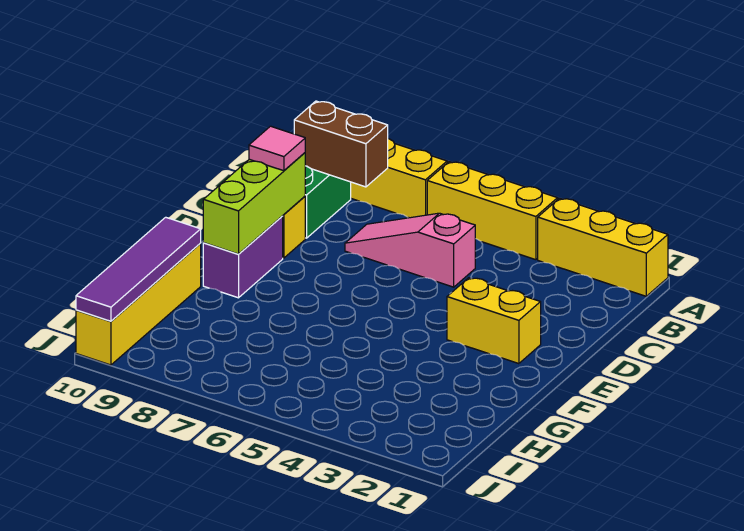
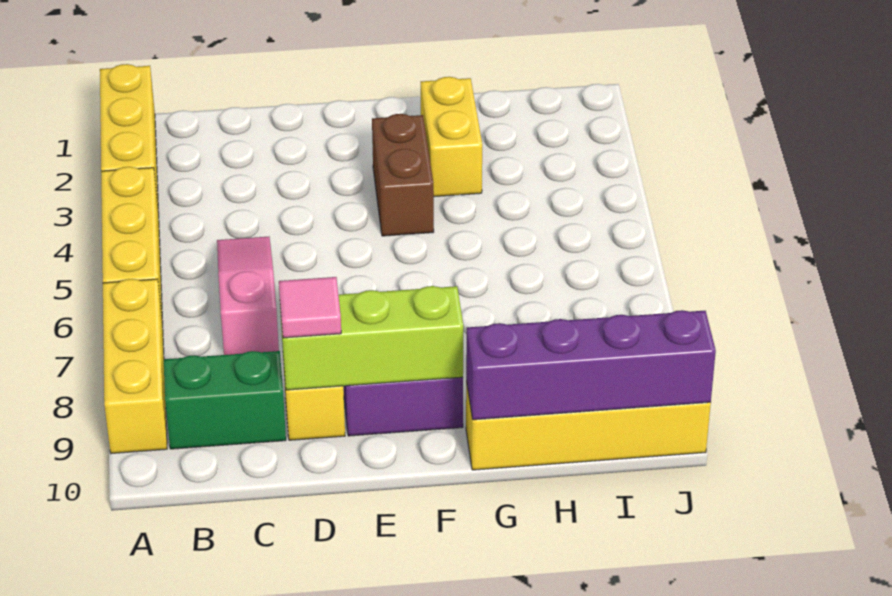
brown brick B8:B9 level 2 -> brown brick F3:F4 level 1
pink slope C5:C7 level 1 top 5 -> pink slope C5:C7 level 1 top 7
yellow brick E2:E3 level 1 -> yellow brick G2:G3 level 1
purple tile G10:J10 level 2 -> purple brick G10:J10 level 2

